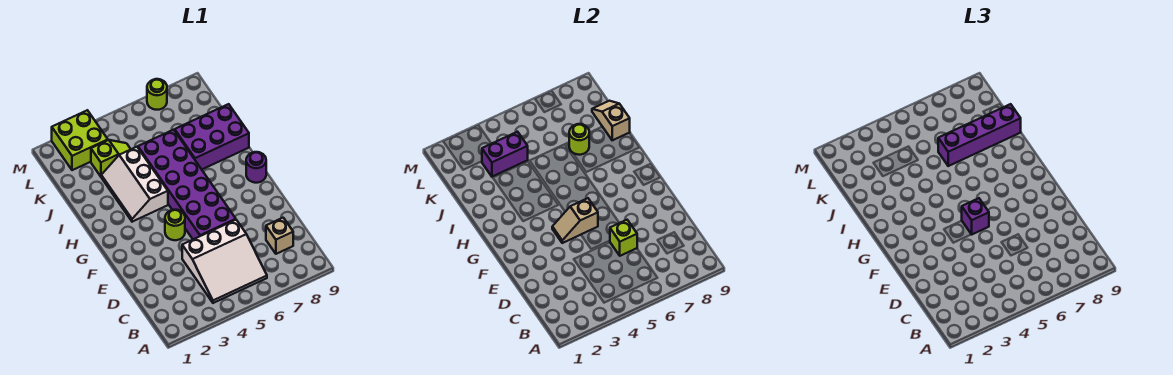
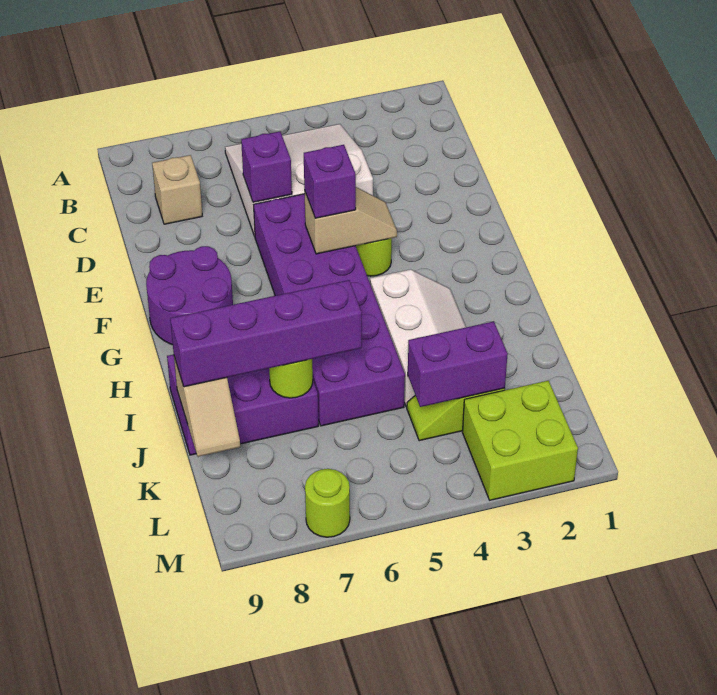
lime brick D6 level 2 -> purple brick D6 level 2
purple round brick G9 level 1 -> purple round brick F8:G9 level 1

